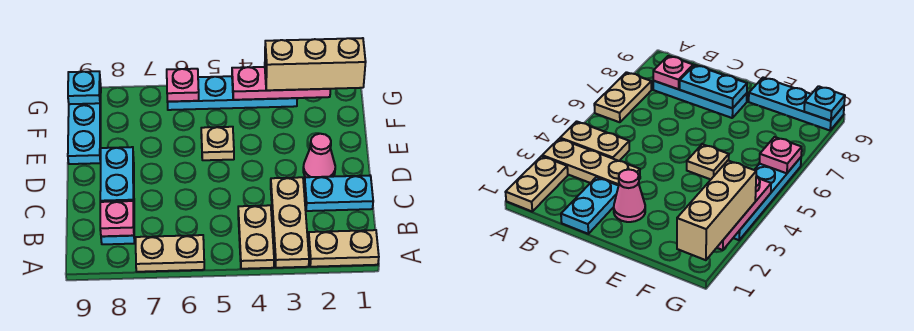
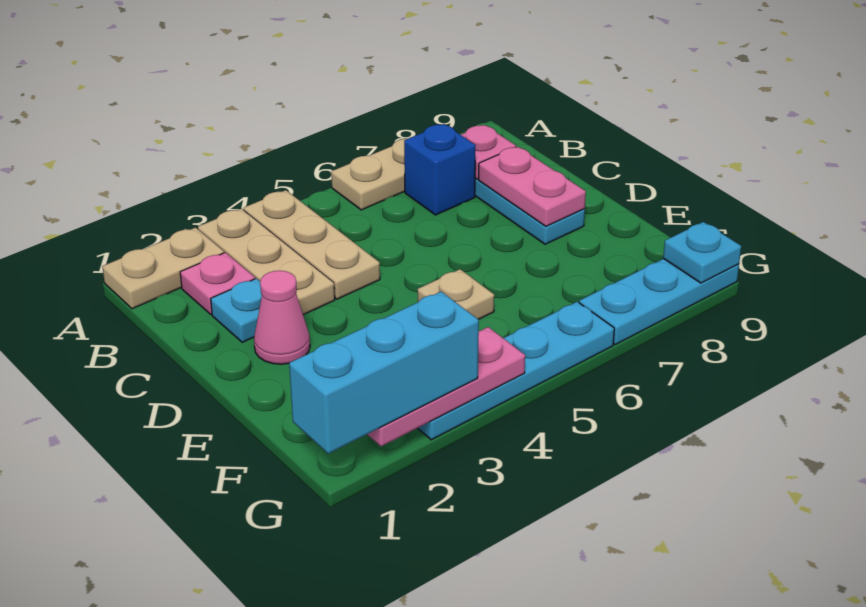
tan plate A4:B4 level 1 -> tan plate A4:C4 level 1
none -> blue brick B7 level 1
cyan plate C1:C2 level 1 -> cyan plate C2 level 1
cyan plate C8:D8 level 2 -> pink plate C8:D8 level 2
cyan plate E9:G9 level 1 -> cyan plate G7:G9 level 1
tan brick G1:G3 level 3 -> cyan brick G1:G3 level 3
pink plate G6 level 2 -> pink plate B2 level 1

